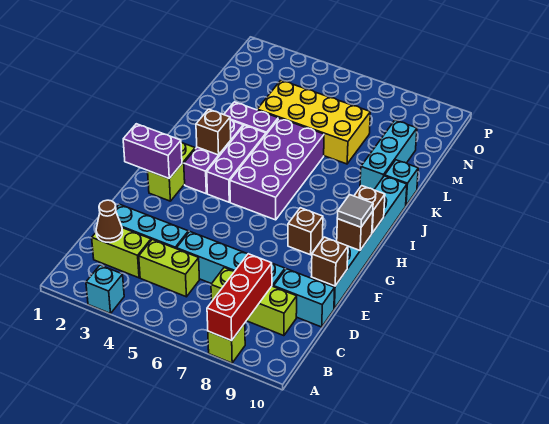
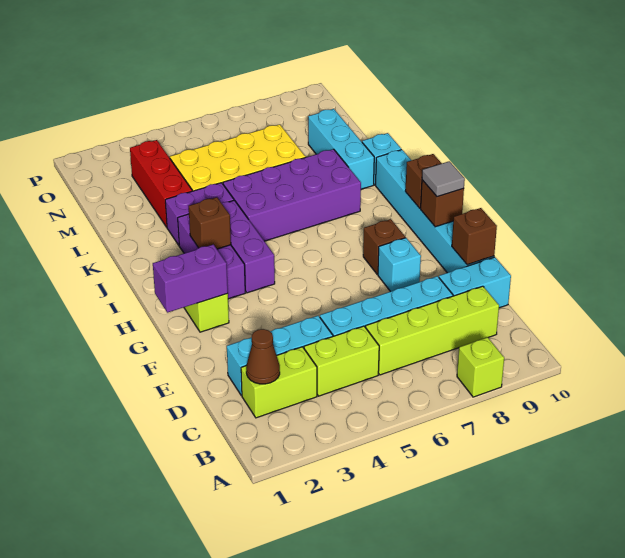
cyan brick A3 level 1 -> cyan brick F8 level 1
red brick A8:C8 level 2 -> red brick L3:N3 level 1
lime brick C7:C9 level 1 -> lime brick C6:C9 level 1
purple brick H5:K6 level 1 -> purple brick J5:K8 level 1

